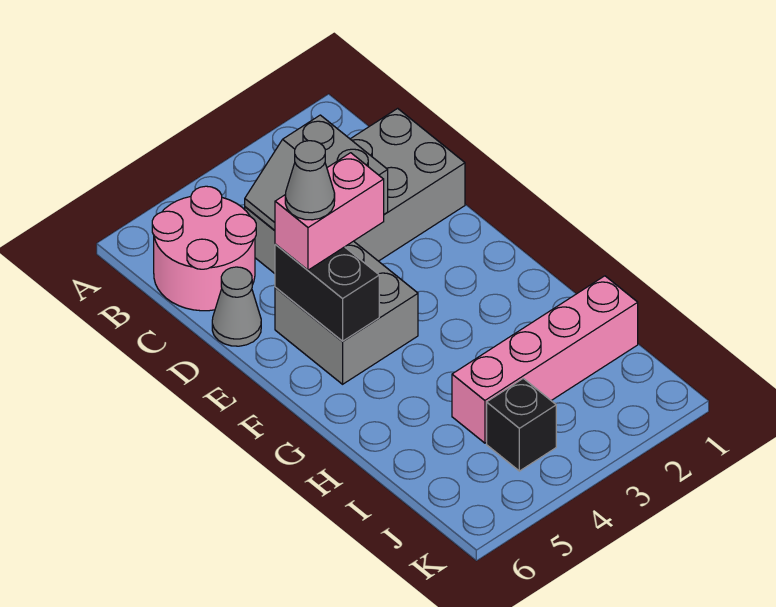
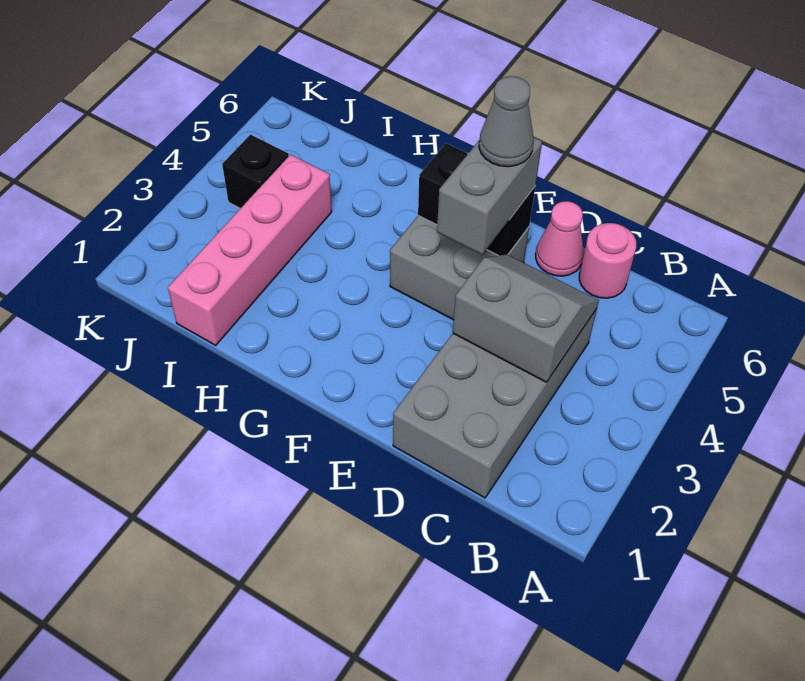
pink round brick B5:C6 level 1 -> pink round brick C6 level 1
grey cone D6 level 1 -> pink cone D6 level 1
pink brick E4:E5 level 3 -> grey brick E4:E5 level 3

